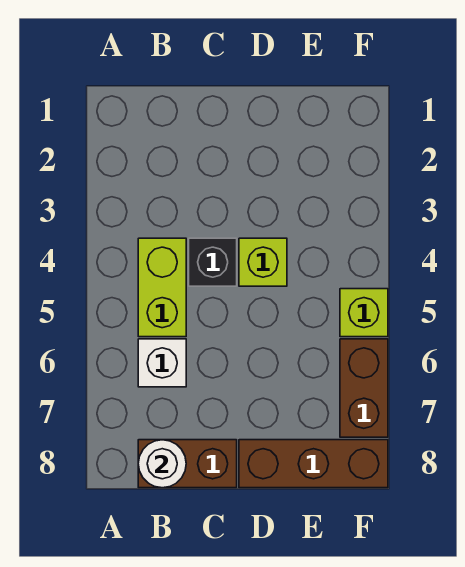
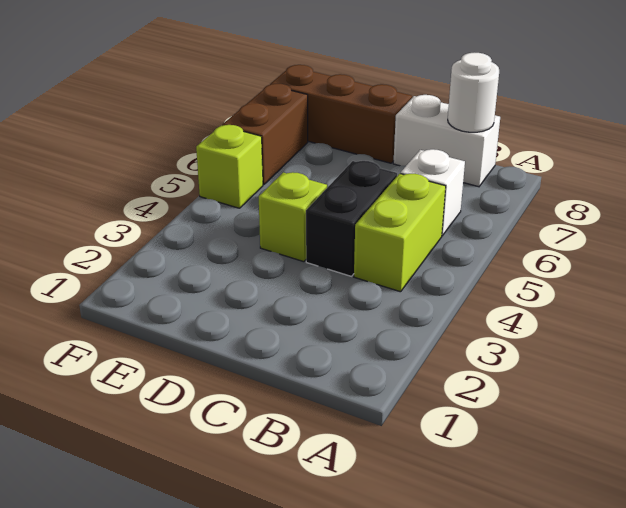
brown brick B8:C8 level 1 -> white brick B8:C8 level 1
black brick C4 level 1 -> black brick C4:C5 level 1

